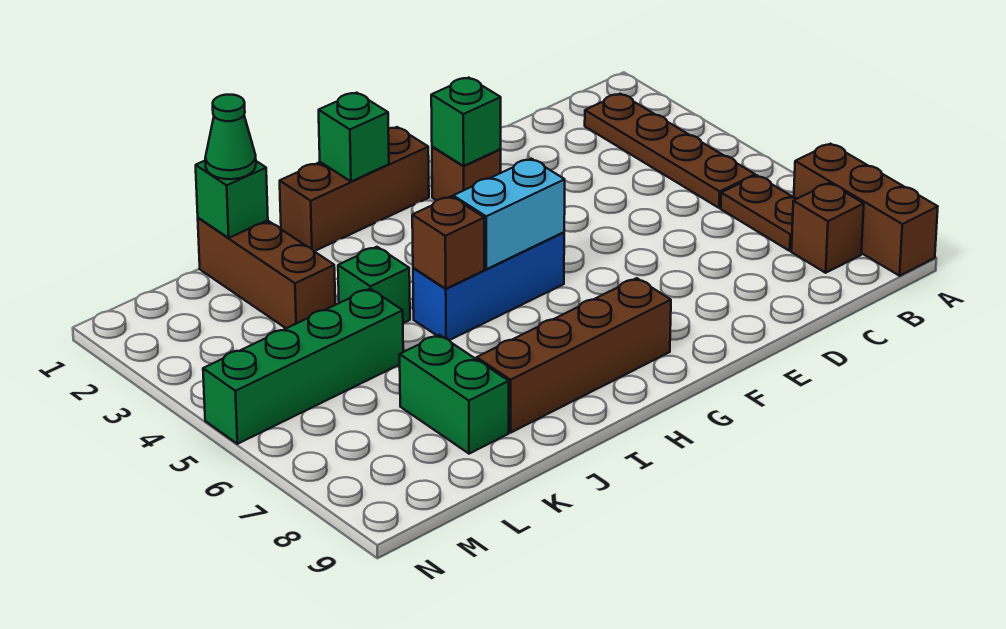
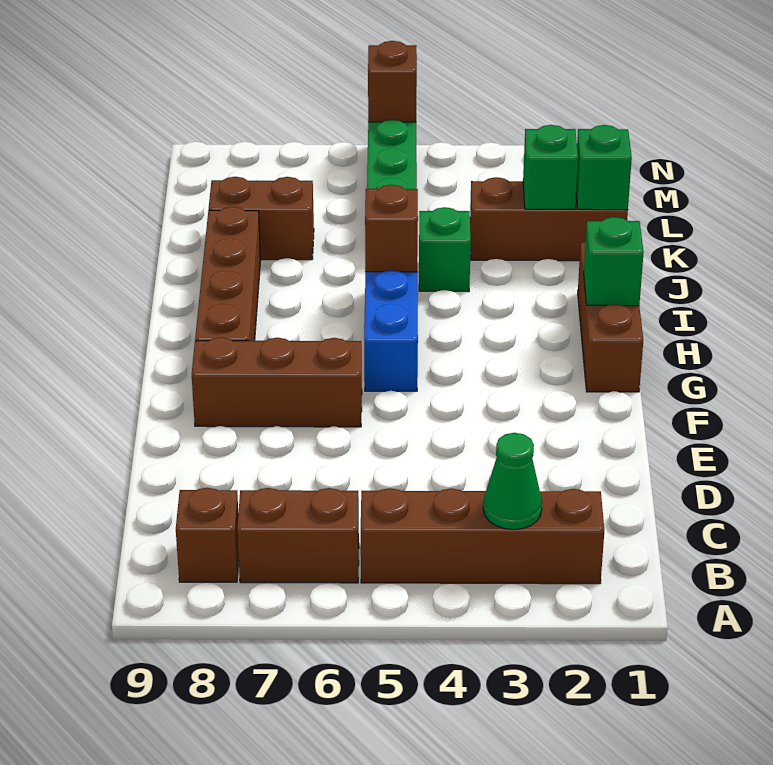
brown brick A7:A9 level 1 -> brown brick F6:F8 level 1
brown plate B2:B5 level 1 -> brown brick B2:B5 level 1
brown plate B6:B7 level 1 -> brown brick B6:B7 level 1
brown brick F2 level 1 -> brown brick N5 level 2
green brick F2 level 2 -> green brick K2 level 2
cyan brick G5:H5 level 2 -> none
green cone K1 level 3 -> green cone B3 level 2
green brick K7:K8 level 1 -> brown brick K7:K8 level 1

